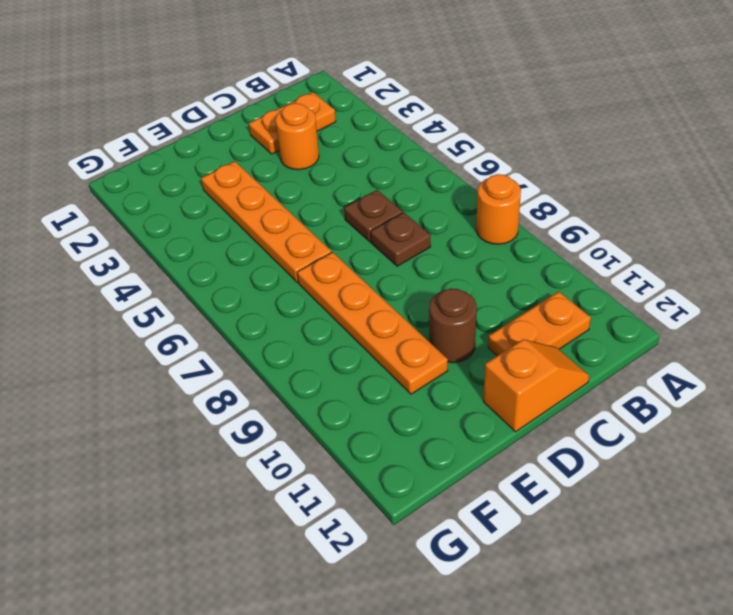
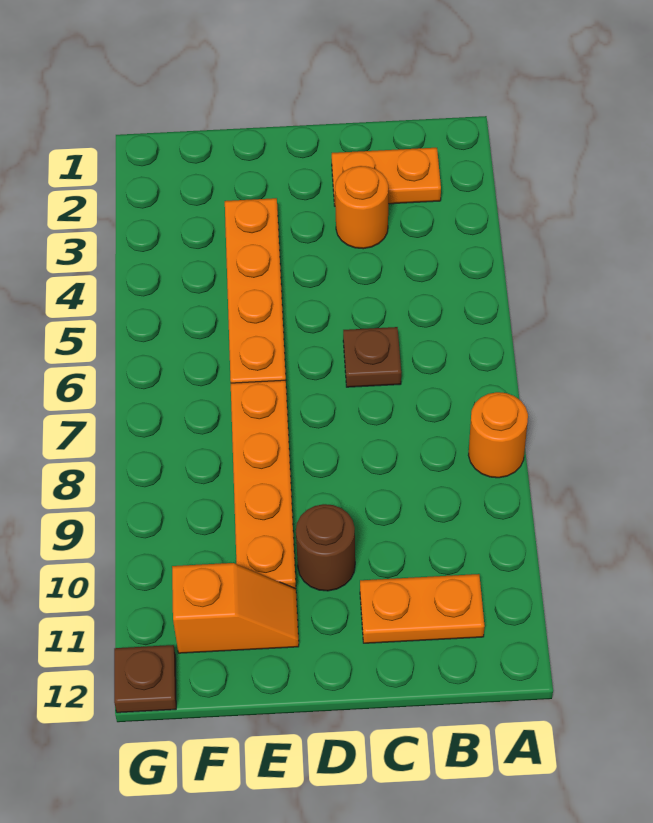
brown plate C7 level 1 -> brown plate G12 level 1
orange slope C12:D12 level 1 top D -> orange slope E11:F11 level 1 top F

